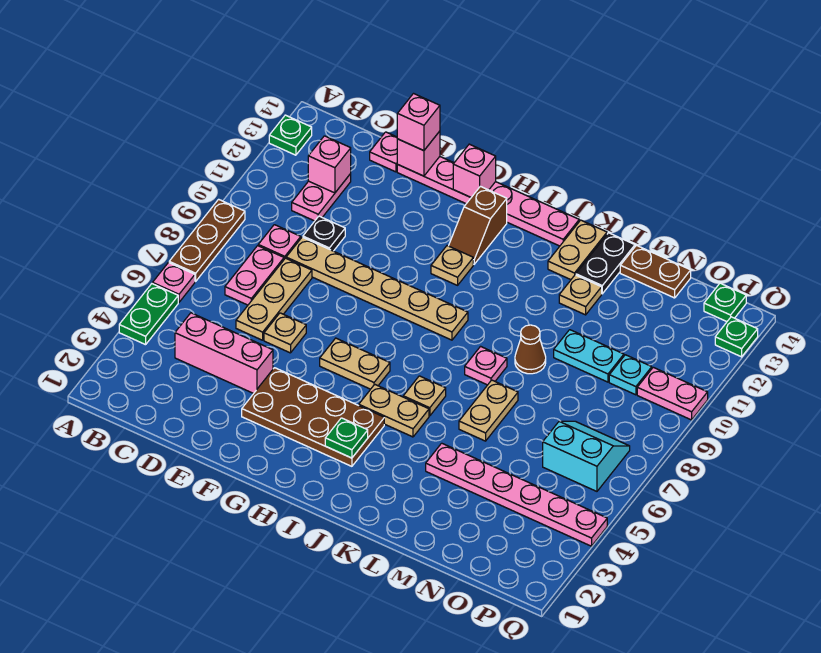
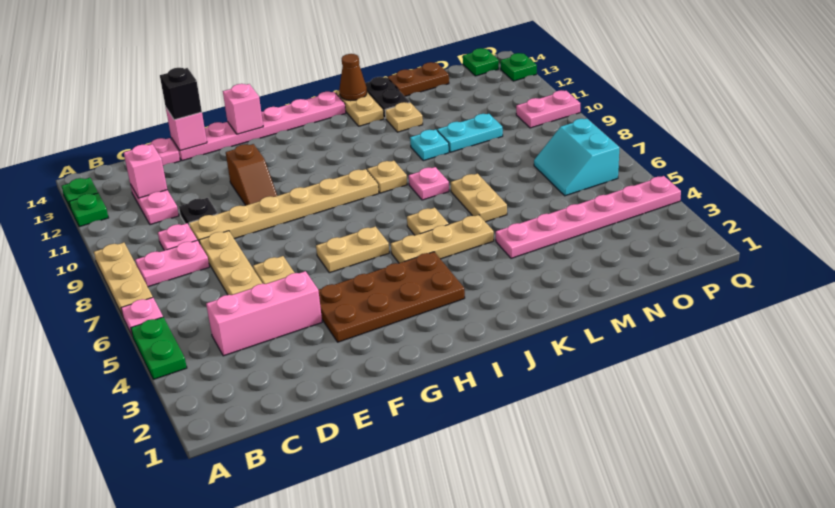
brown plate A7:A9 level 1 -> tan plate A7:A9 level 1
pink plate C7:C8 level 1 -> pink plate B8:C8 level 1
pink brick E14 level 3 -> black brick E14 level 3
tan plate H11 level 1 -> tan plate J9 level 1
brown slope H12:H13 level 1 top 13 -> brown slope F10:F11 level 1 top 11
green plate I3 level 2 -> green plate A12 level 1
tan plate I5:J5 level 1 -> tan plate I5:K5 level 1
brown cone L9 level 1 -> brown cone K14 level 2
cyan slope O6:P7 level 1 top 6 -> cyan slope O6:P7 level 1 top P
cyan plate O10 level 1 -> cyan plate L10 level 1

